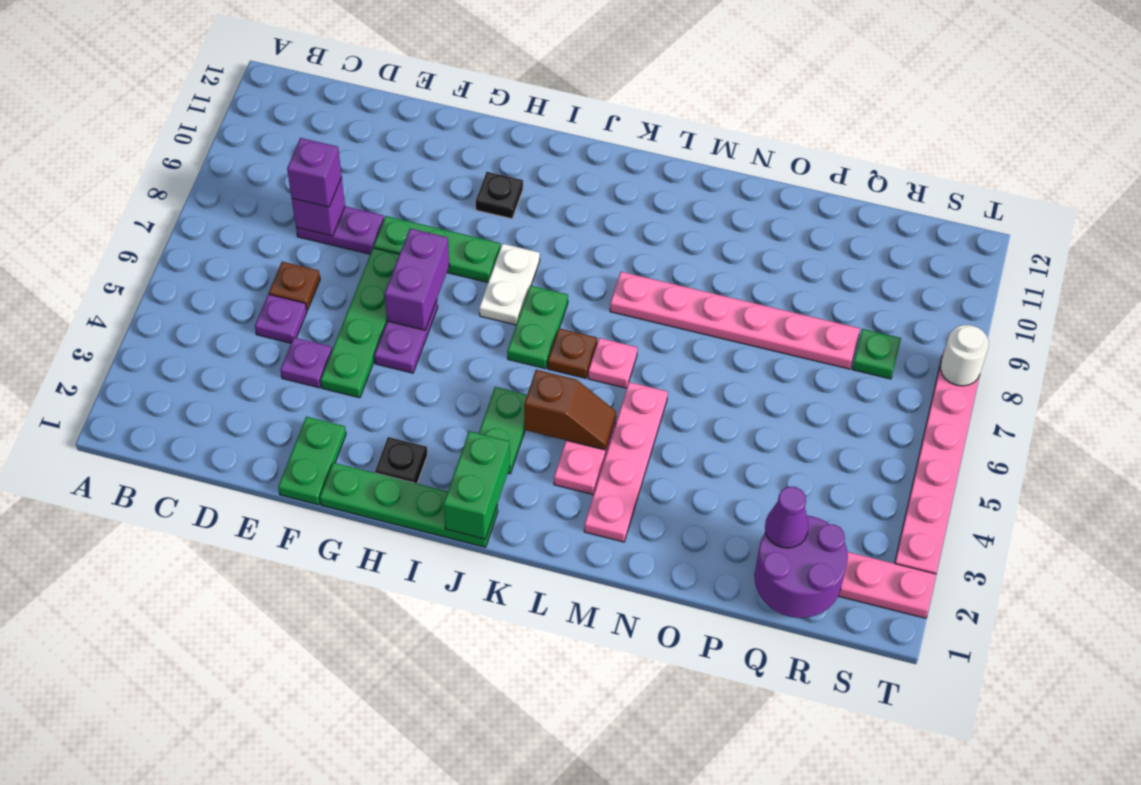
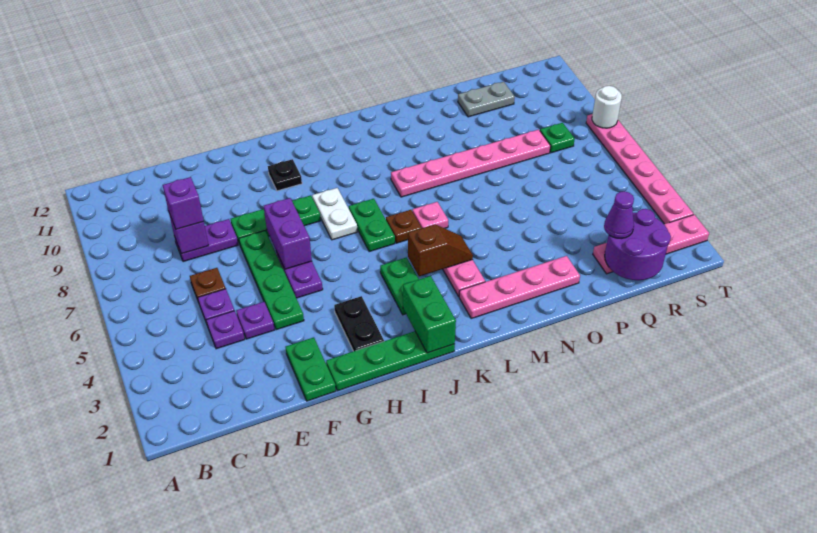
none -> purple plate D4 level 1
black plate H2 level 1 -> black plate H2:H3 level 1
pink plate M2:M5 level 1 -> pink plate L2:O2 level 1
none -> grey plate P11:Q11 level 1

